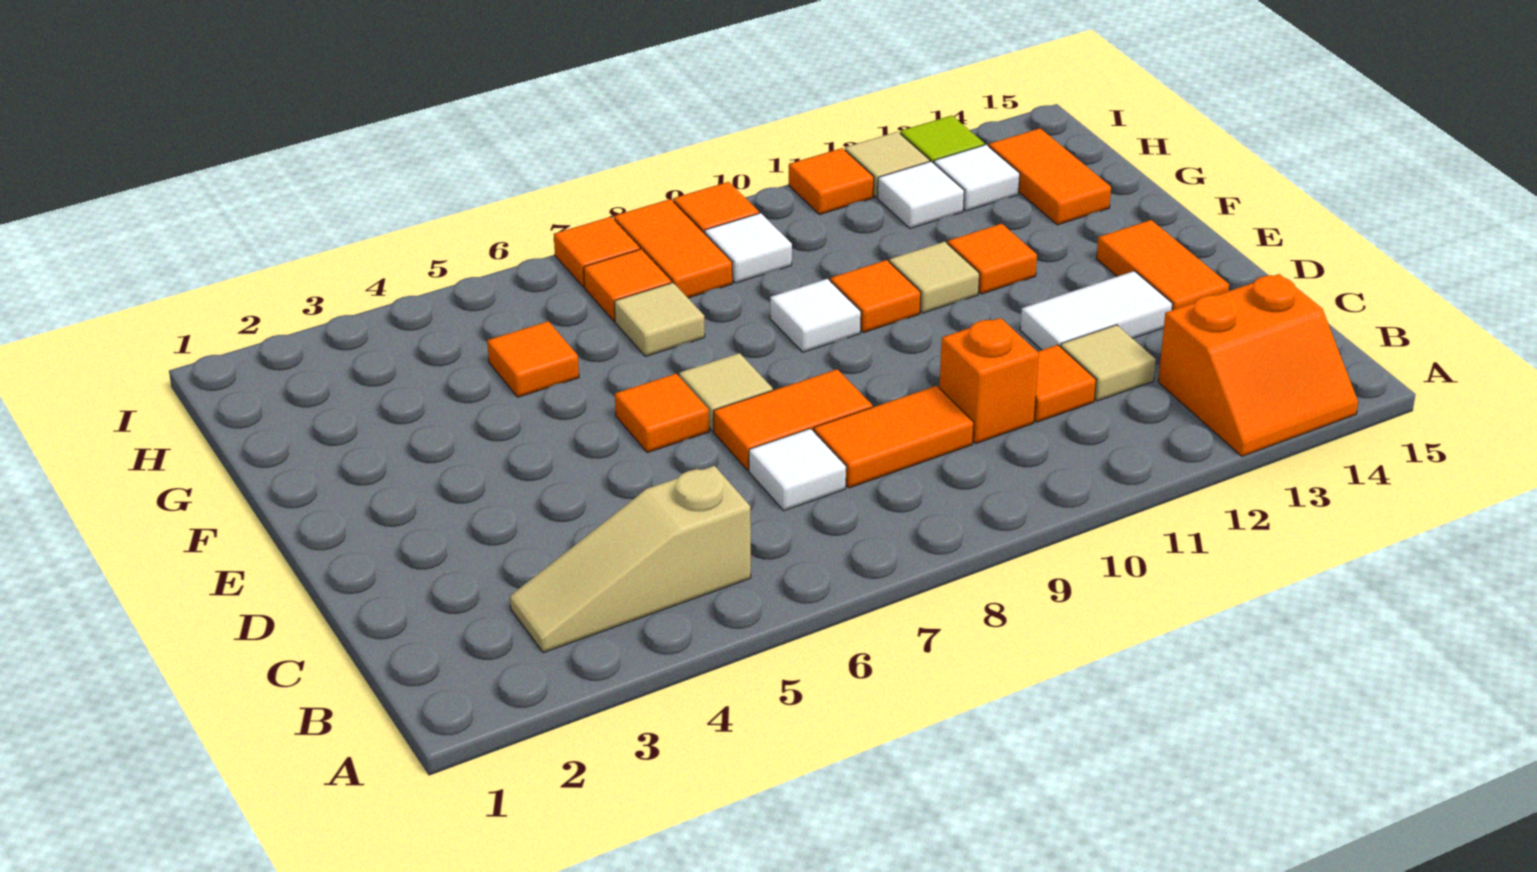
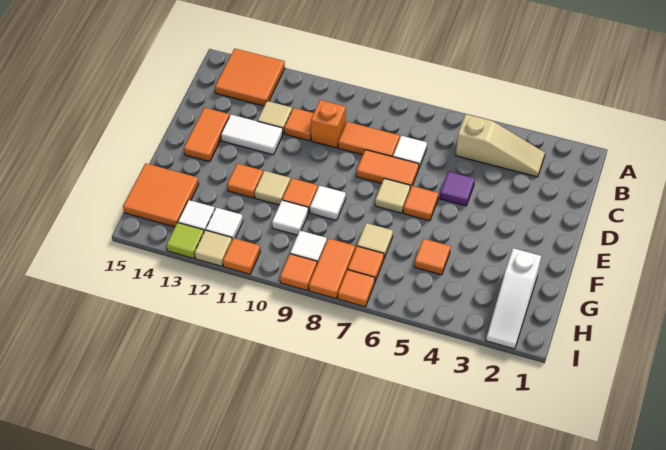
orange slope A13:B14 level 1 top B -> orange tile A13:B14 level 1
none -> purple tile D5 level 1
none -> white slope G2:I2 level 1 top G
none -> white tile G10 level 1
orange tile G14:H14 level 1 -> orange tile G14:H15 level 1

